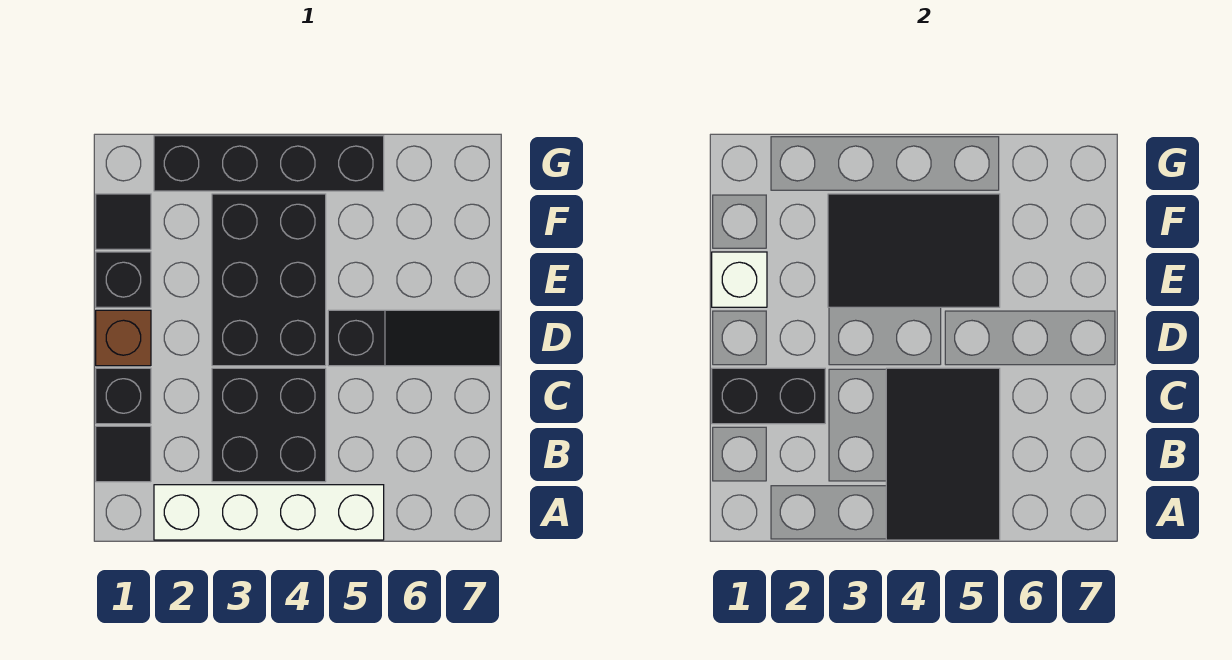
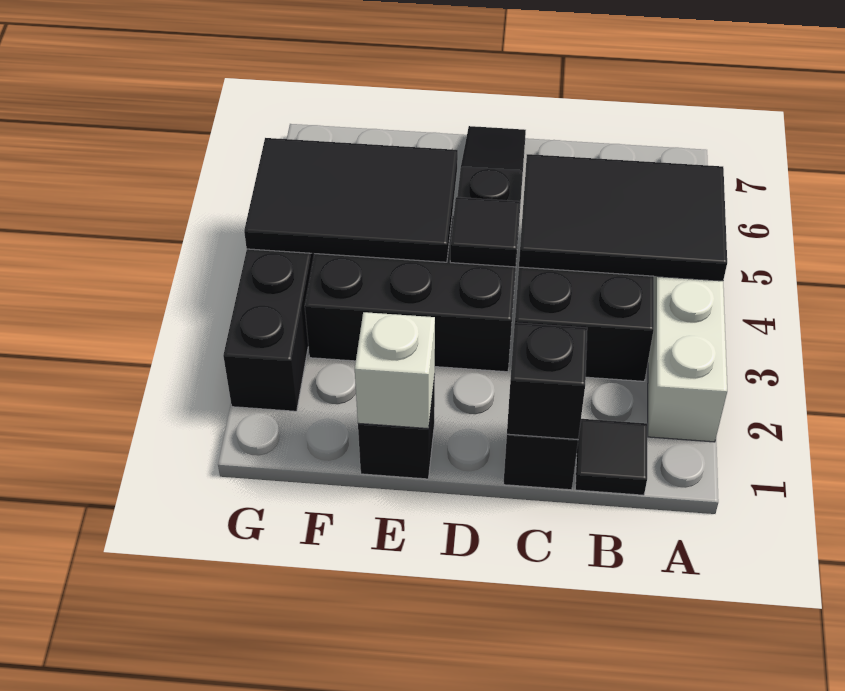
black brick C1:C2 level 2 -> black brick C1 level 2
brown brick D1 level 1 -> none
black tile E3:F5 level 2 -> black tile E4:G5 level 2
black tile F1 level 1 -> black tile D4 level 2

